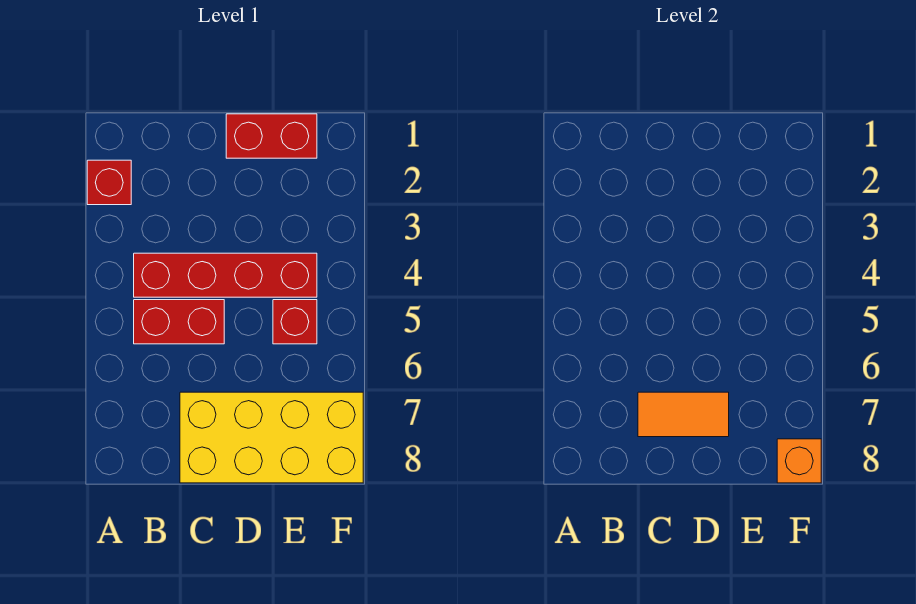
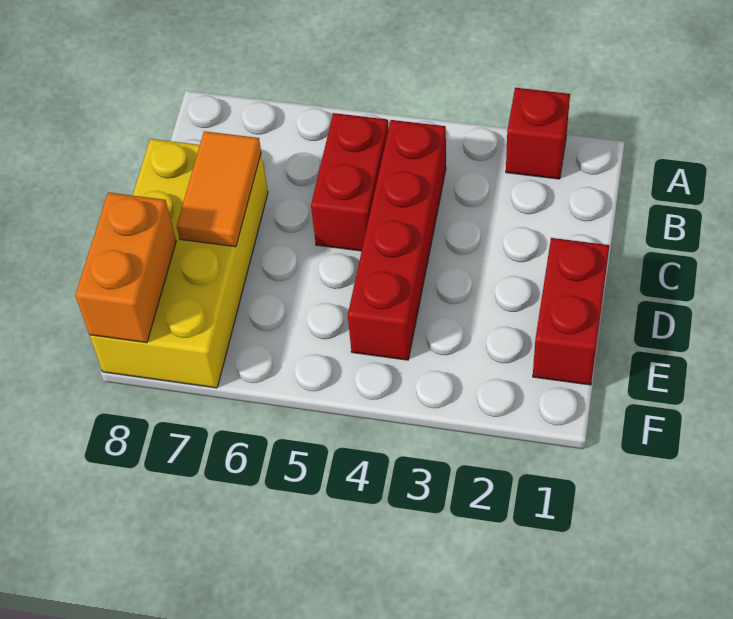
red brick E5 level 1 -> none
orange brick F8 level 2 -> orange brick E8:F8 level 2

